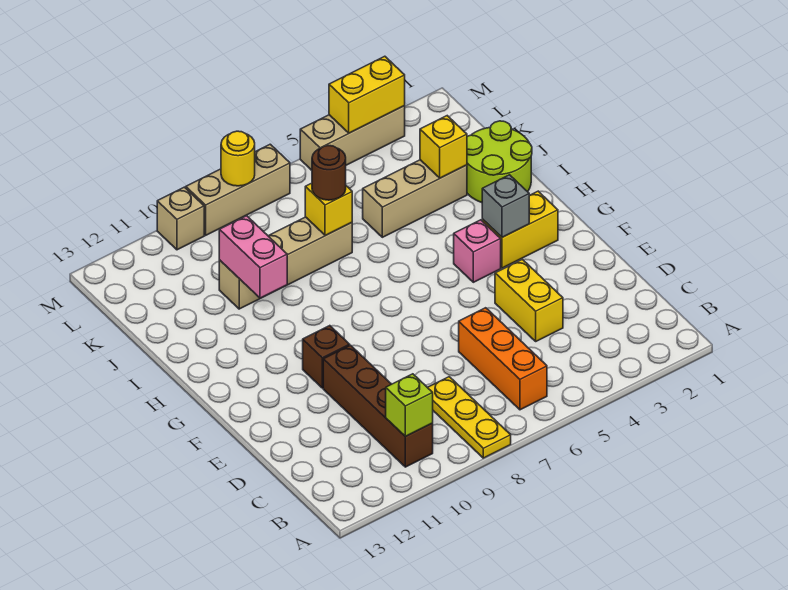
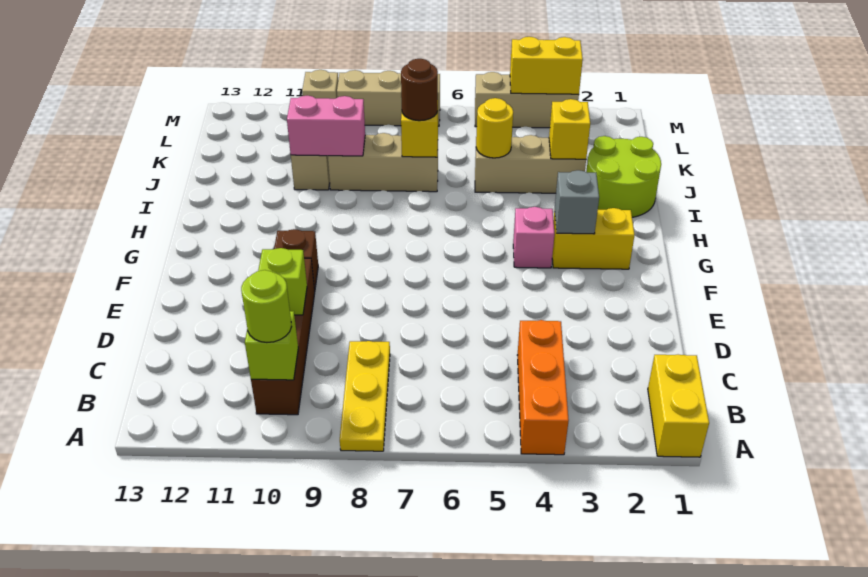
orange brick B6:D6 level 1 -> orange brick A4:C4 level 1
none -> lime round brick B10 level 3
yellow brick D4:E4 level 1 -> yellow brick A1:B1 level 1
none -> lime brick D10 level 2
pink brick I10:J10 level 2 -> pink brick J9:J10 level 2
yellow round brick M8 level 2 -> yellow round brick J5 level 2

